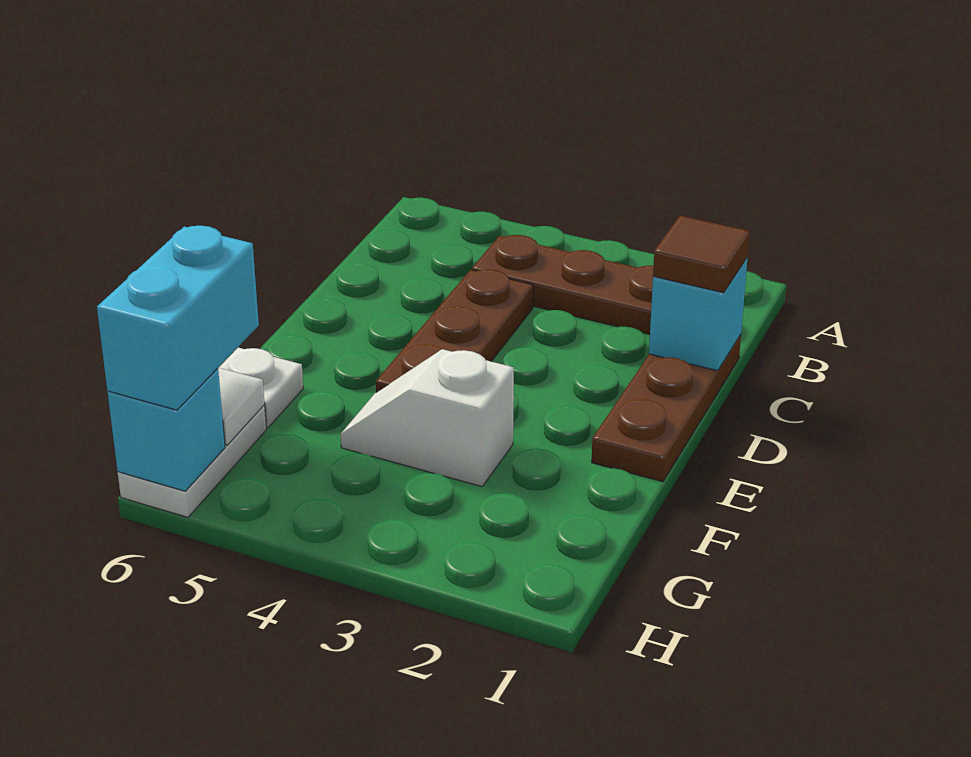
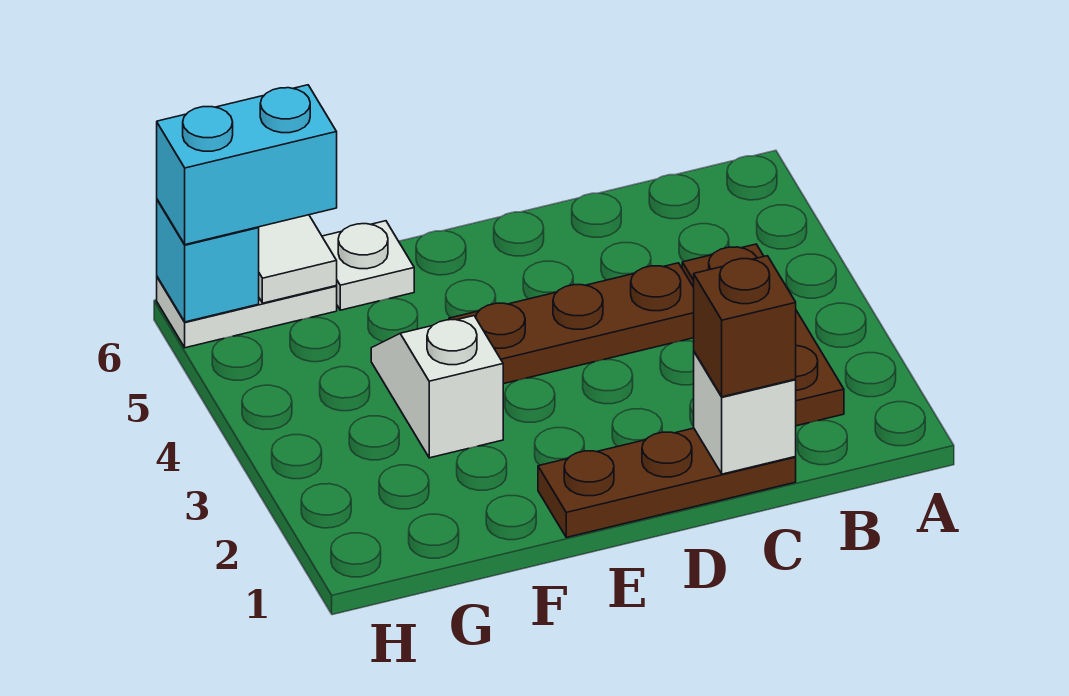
cyan brick C1 level 2 -> white brick C1 level 2
brown tile C1 level 3 -> brown brick C1 level 3

